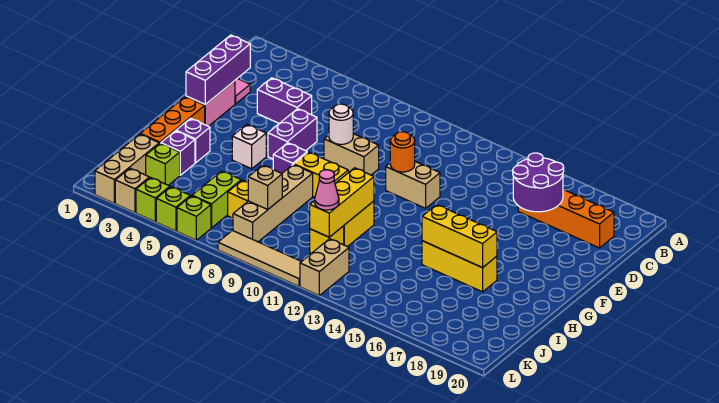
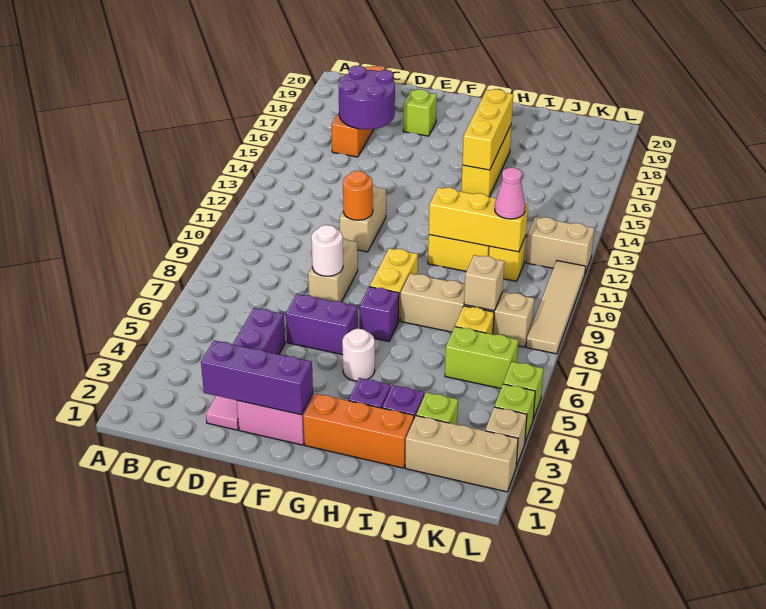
white brick G5 level 1 -> white round brick G5 level 1
lime brick L6 level 1 -> lime brick E18 level 1

